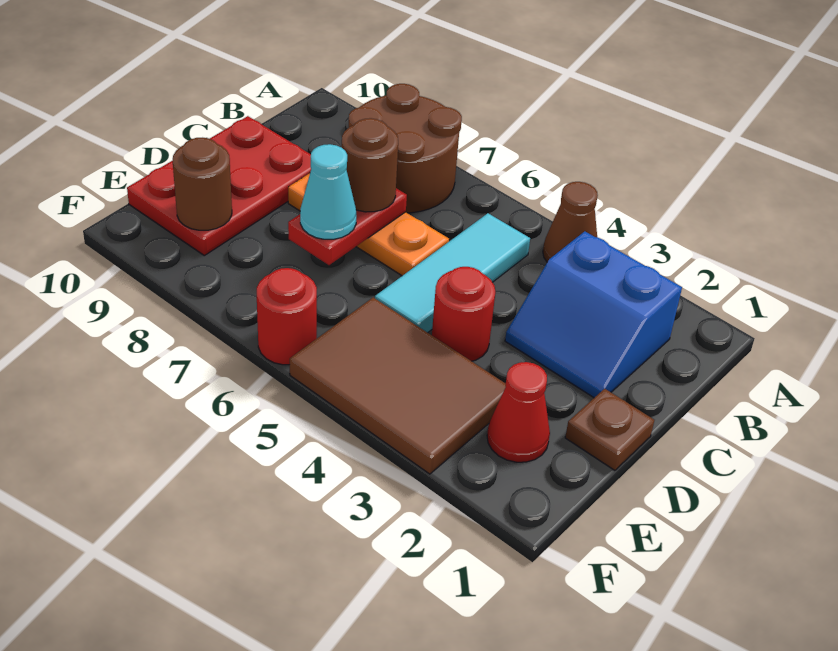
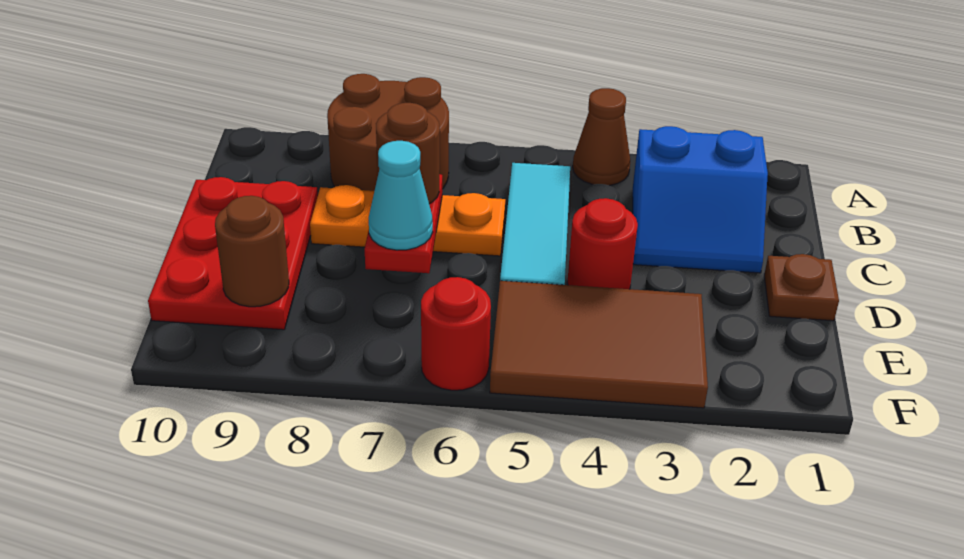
red cone E2 level 1 -> none

